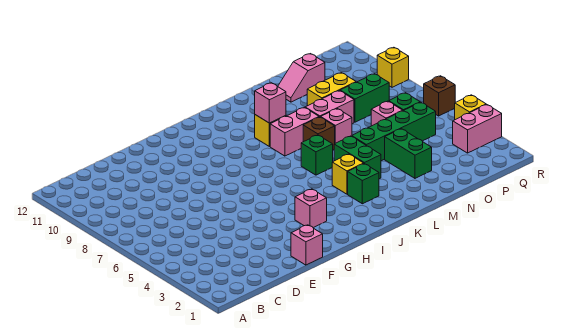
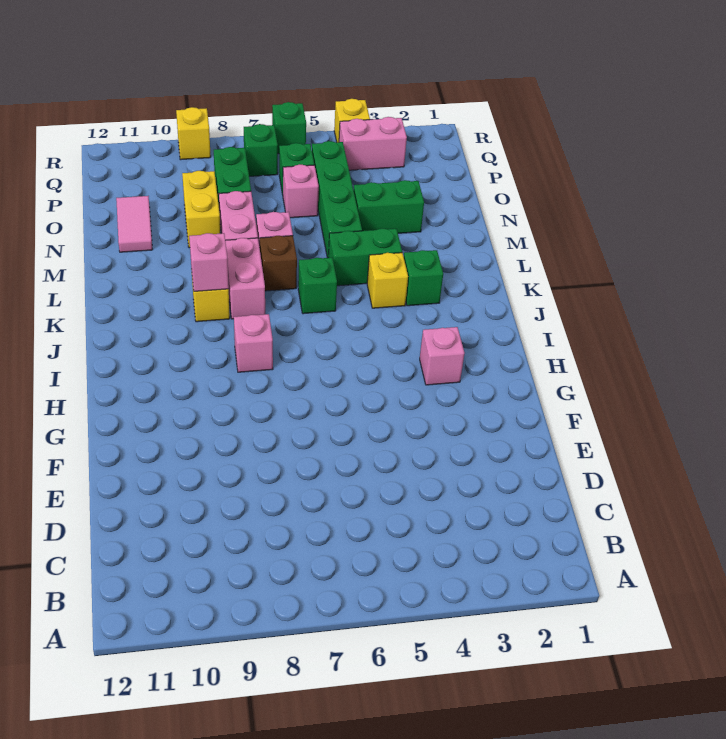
pink brick F1 level 1 -> pink brick I8 level 1
pink slope N11:O11 level 1 top O -> pink tile N11:O11 level 1
pink brick Q3:R3 level 1 -> pink brick Q3:Q4 level 1
none -> green brick Q7 level 1
brown brick R6 level 1 -> green brick R6 level 1

